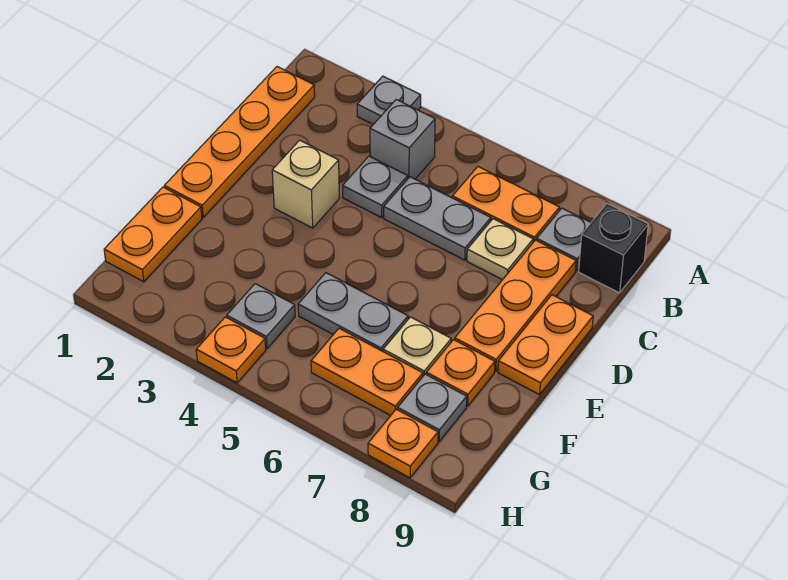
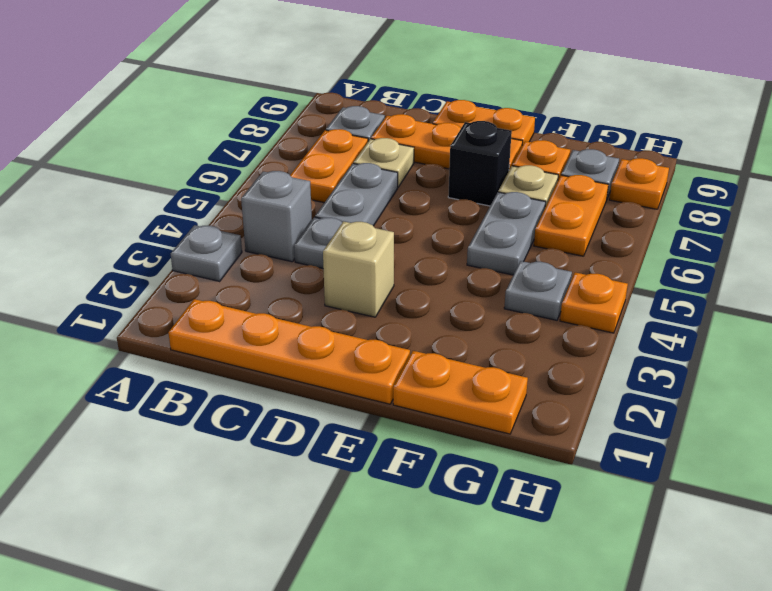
black brick B9 level 1 -> black brick E7 level 1

